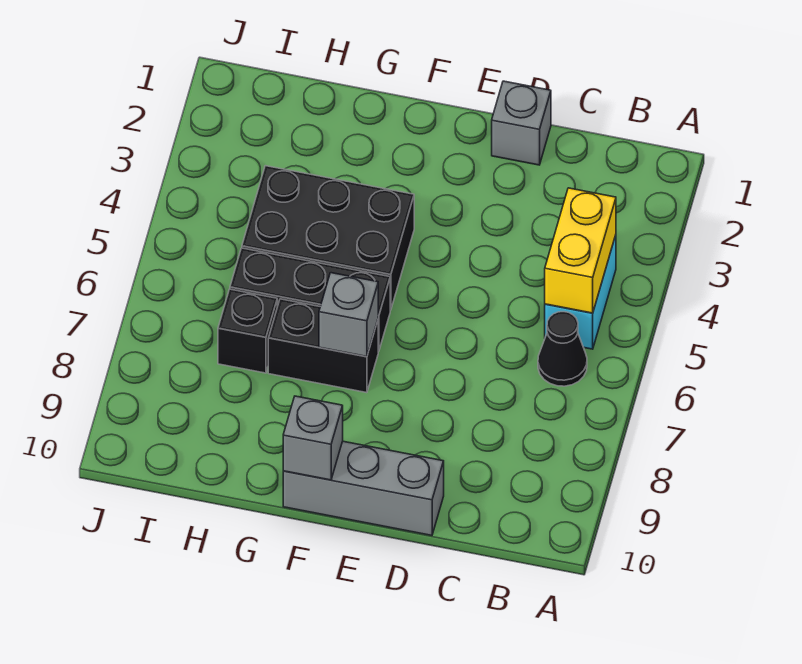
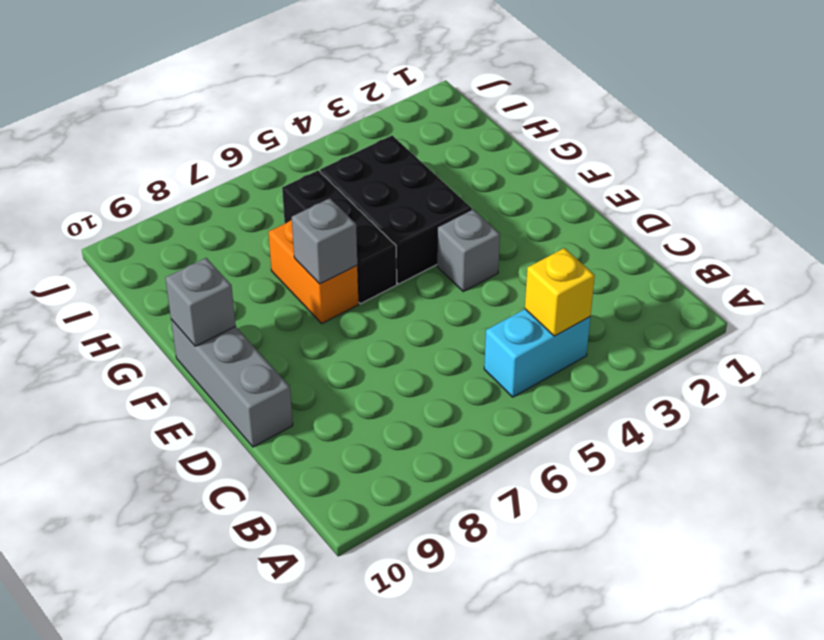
yellow brick B4:B5 level 2 -> yellow brick B4 level 2
black cone B6 level 1 -> none
grey brick D1 level 1 -> grey brick E4 level 1
black brick F7:G7 level 1 -> orange brick F7:G7 level 1
black brick H7 level 1 -> none

